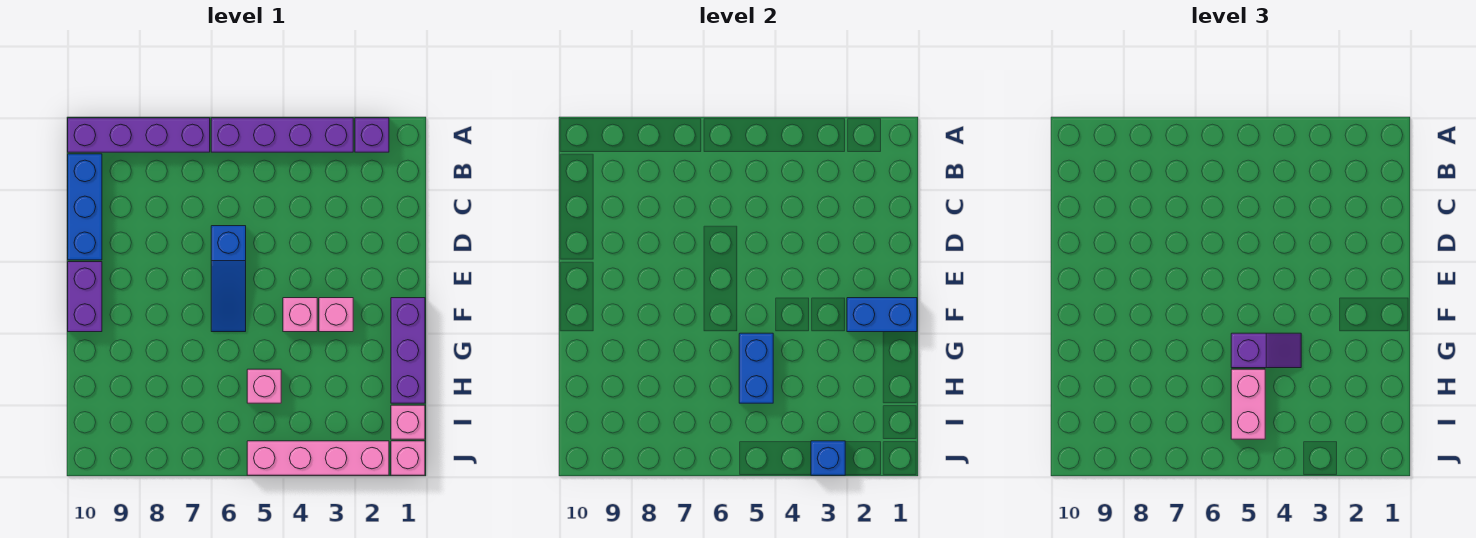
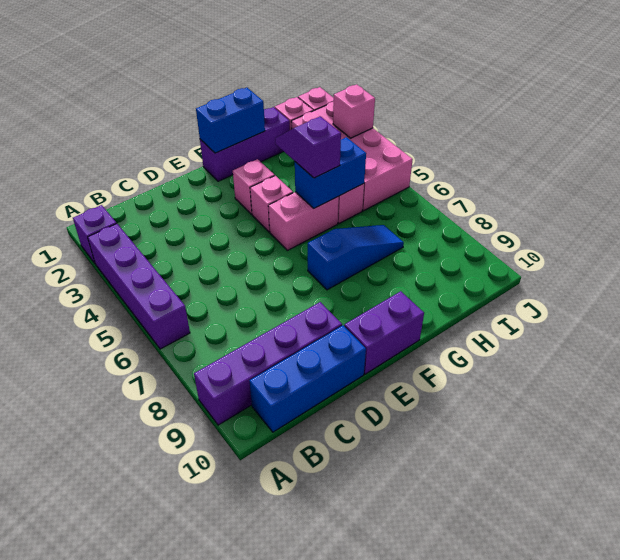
purple brick A7:A10 level 1 -> purple brick A9:D9 level 1
blue slope D6:F6 level 1 top D -> blue slope F7:H7 level 1 top F
blue brick F1:F2 level 2 -> blue brick F1:G1 level 2
pink brick H5:I5 level 3 -> pink brick F5:G5 level 1
pink brick J2:J5 level 1 -> pink brick I2:J5 level 1
blue brick J3 level 2 -> pink brick J3 level 2

